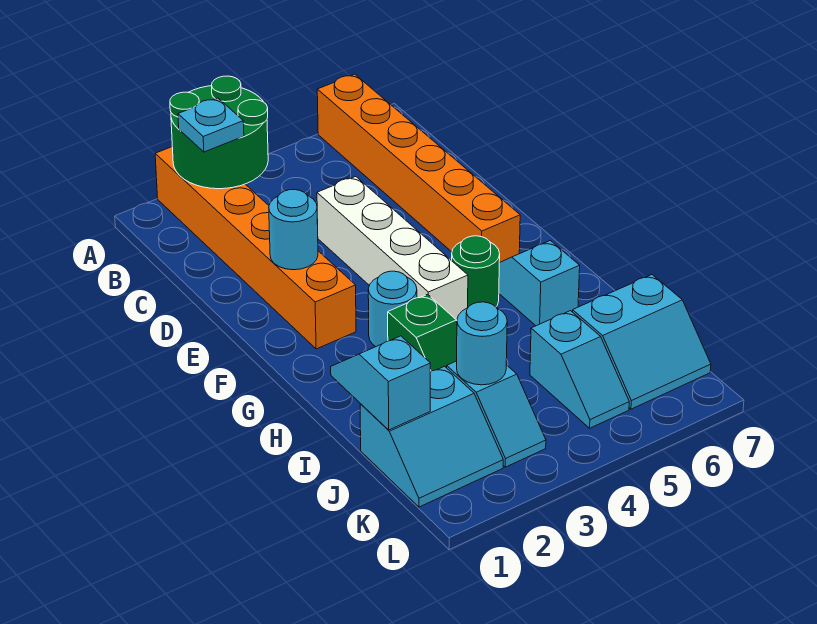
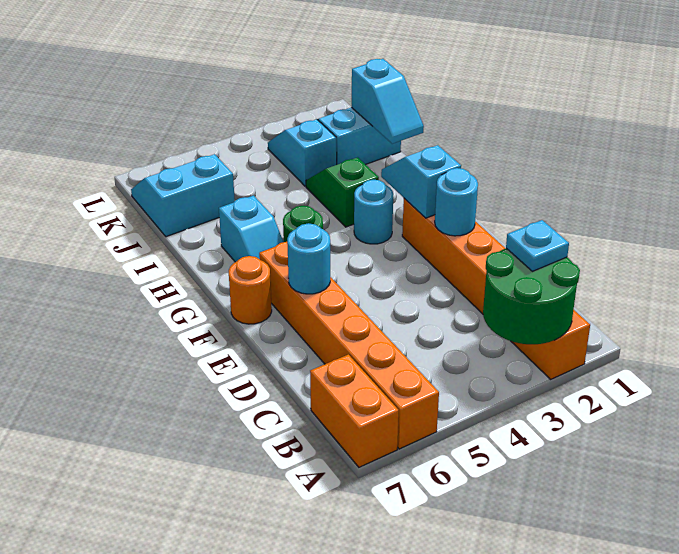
none -> orange brick A7:B7 level 1
white brick D4:G4 level 1 -> none
none -> orange round brick F7 level 1
cyan round brick J3 level 2 -> cyan round brick E6 level 2
cyan slope J5:K5 level 1 top J -> cyan slope F2:G2 level 2 top F

